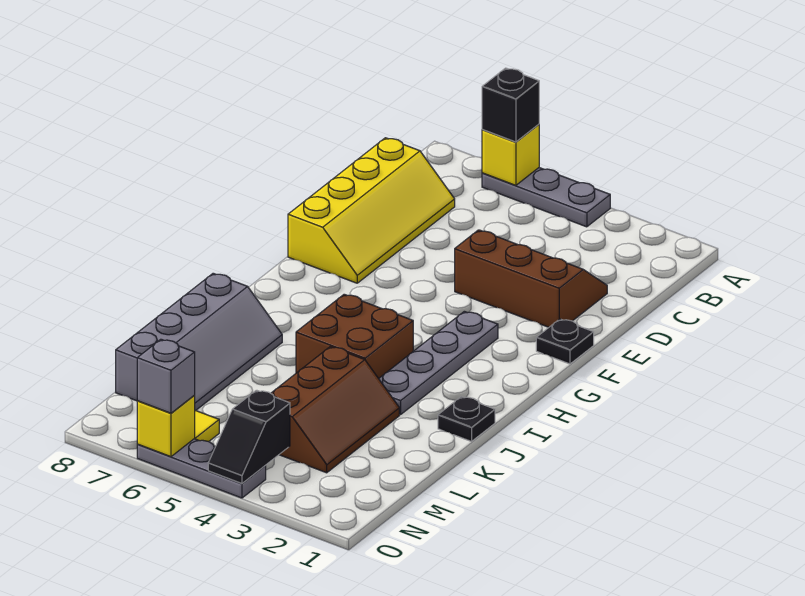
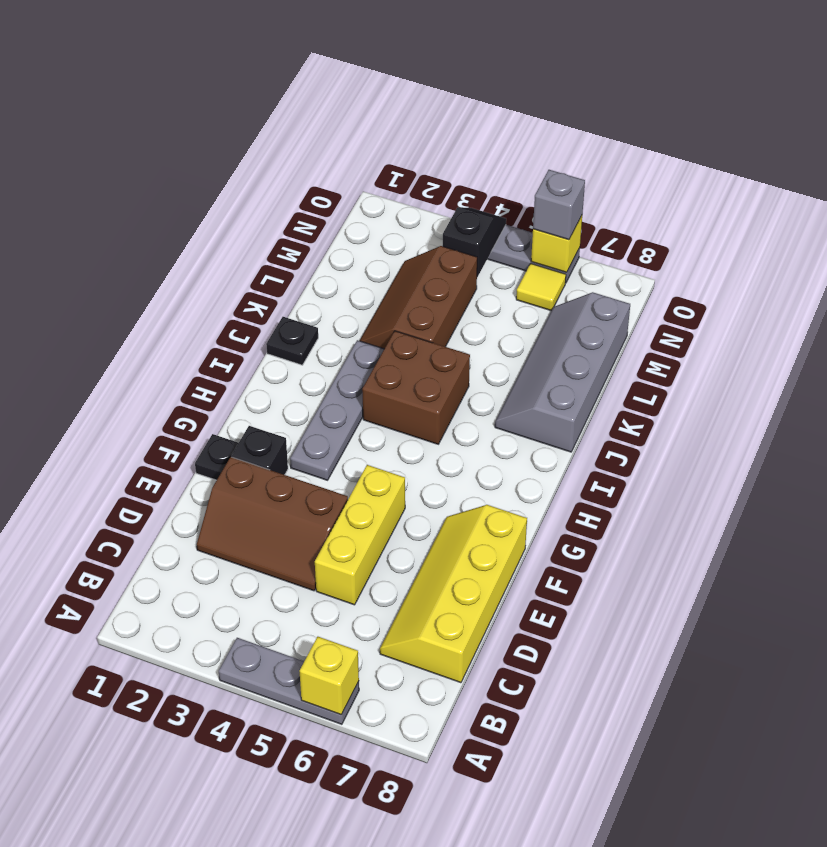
black brick A6 level 3 -> black brick F2 level 1
none -> yellow brick D5:F5 level 1

